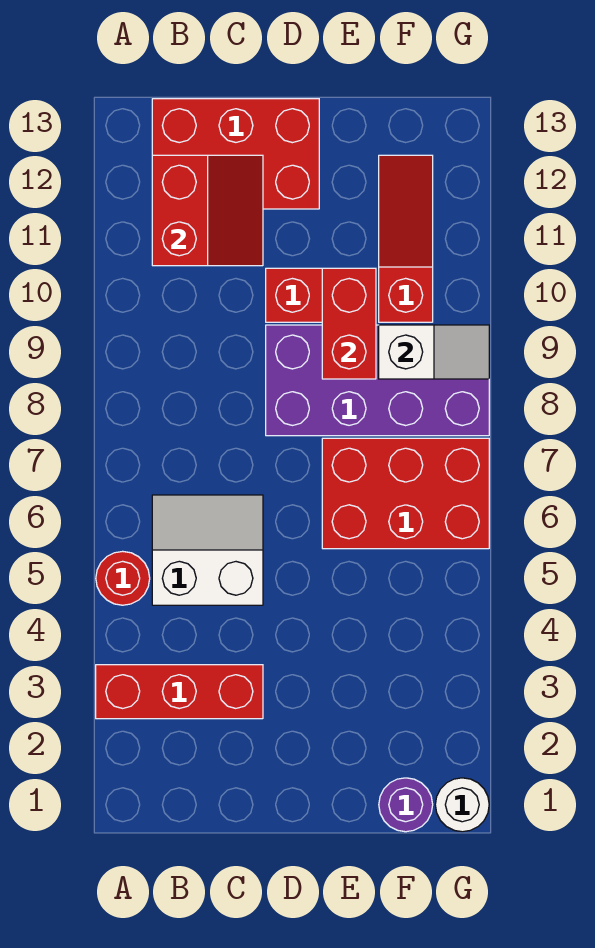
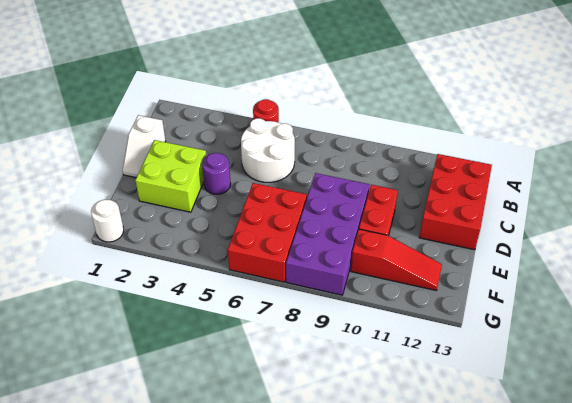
red brick A3:C3 level 1 -> none
white slope B5:C6 level 1 top 5 -> white round brick B5:C6 level 1
red slope B11:C12 level 2 top B -> none
none -> lime brick D2:E3 level 1
red brick E9:E10 level 2 -> none
purple round brick F1 level 1 -> purple round brick D4 level 1
white slope F9:G9 level 2 top F -> white slope C1:D1 level 1 top C

